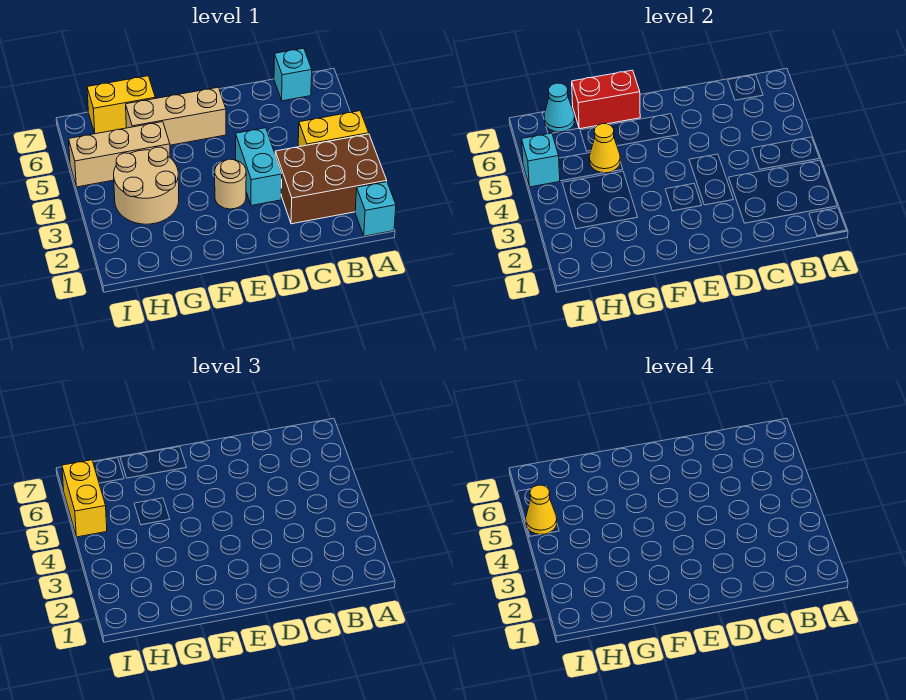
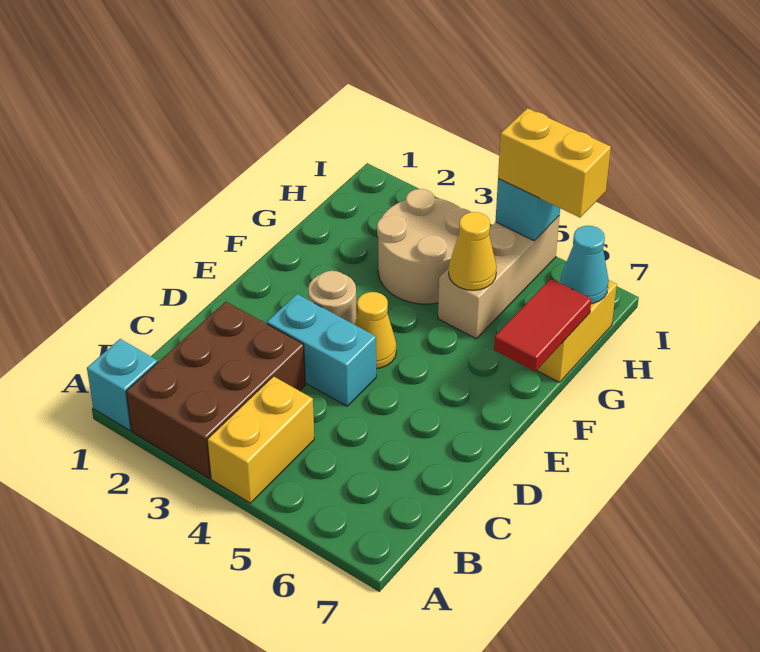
cyan brick B7 level 1 -> none
tan brick E6:G6 level 1 -> none
red brick F7:G7 level 2 -> red tile F7:G7 level 2
yellow cone I5 level 4 -> yellow cone E4 level 1

